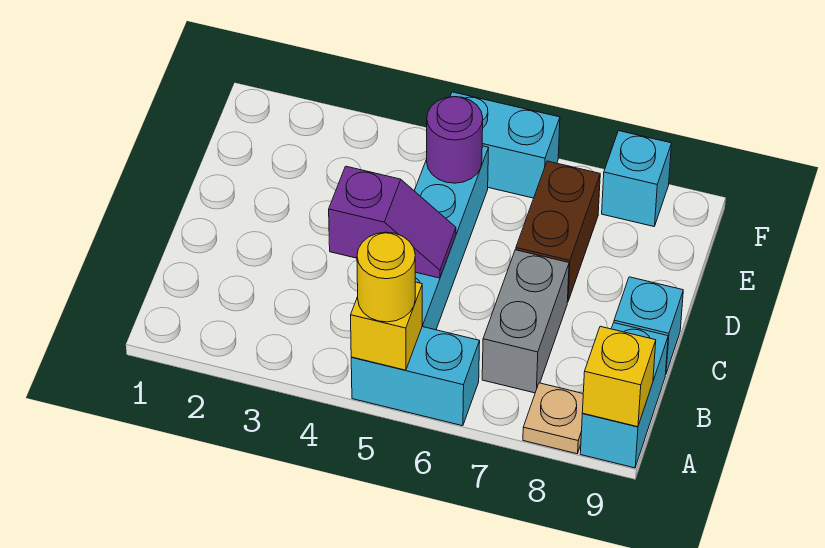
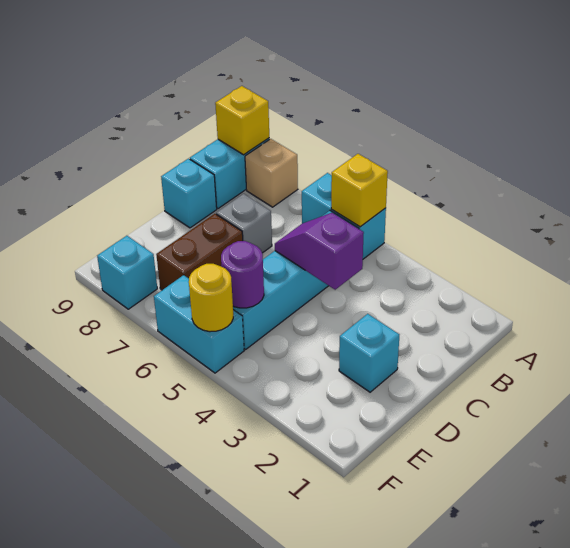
yellow round brick A5 level 3 -> yellow round brick F5 level 2
tan plate A8 level 1 -> tan brick A8 level 1
grey brick B7:C7 level 1 -> grey brick C7 level 1
none -> cyan brick D2 level 1

